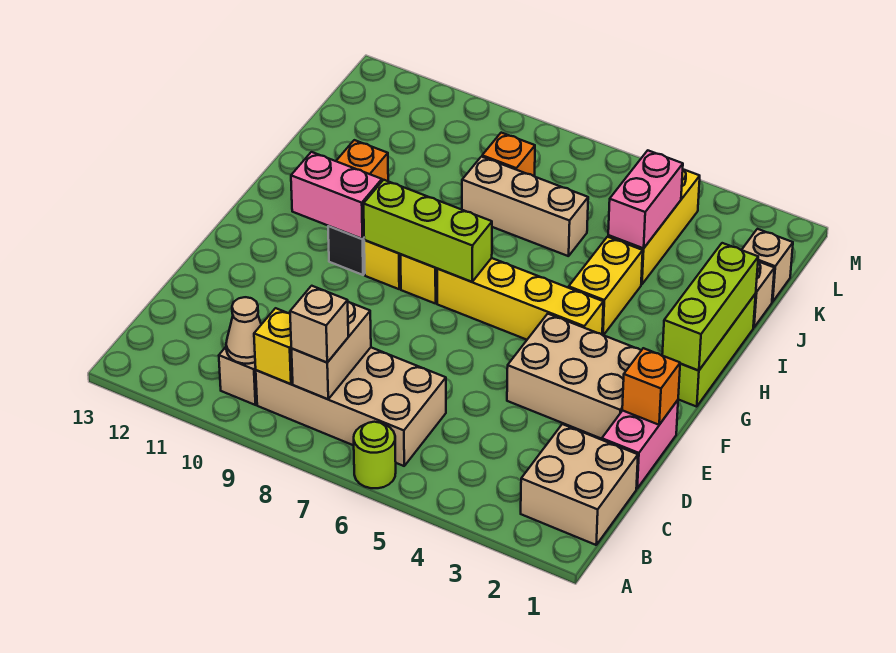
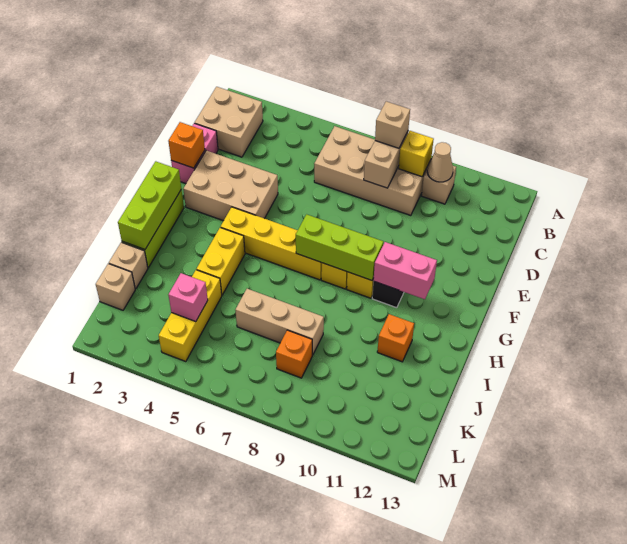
lime round brick A6 level 1 -> none
pink brick J4:K4 level 2 -> pink brick K4 level 2

